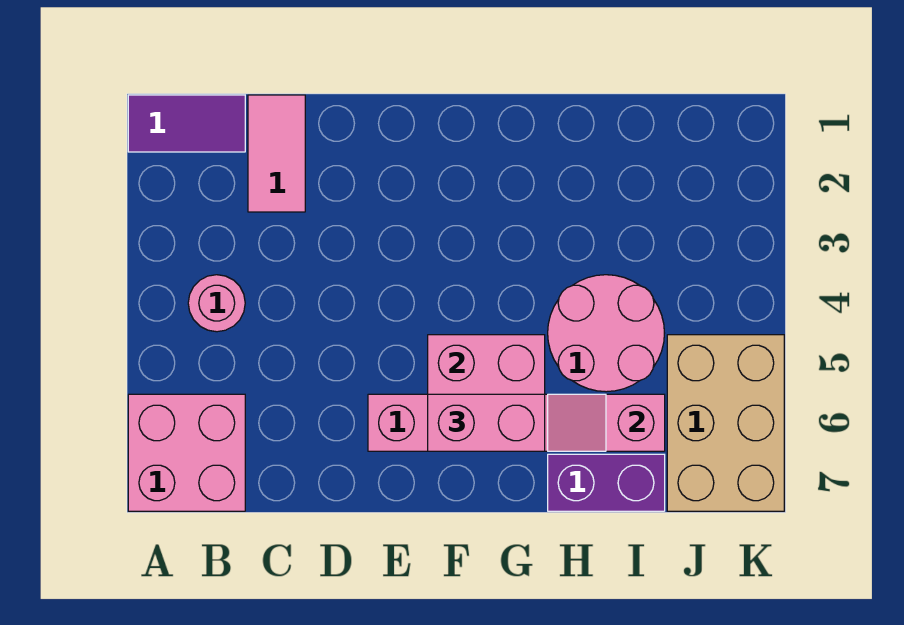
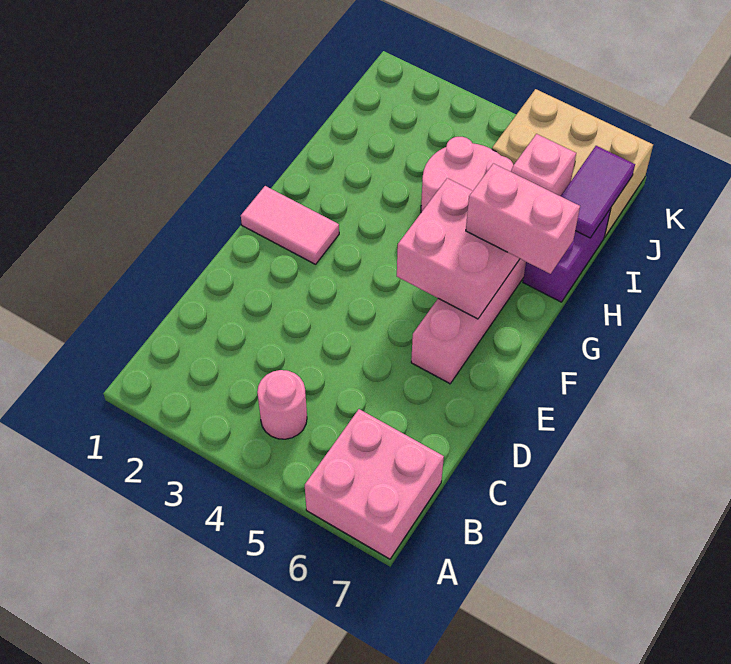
purple tile A1:B1 level 1 -> purple tile I7:J7 level 2
pink tile C1:C2 level 1 -> pink tile F1:F2 level 1
pink brick F6:G6 level 3 -> pink brick G6:G7 level 3

